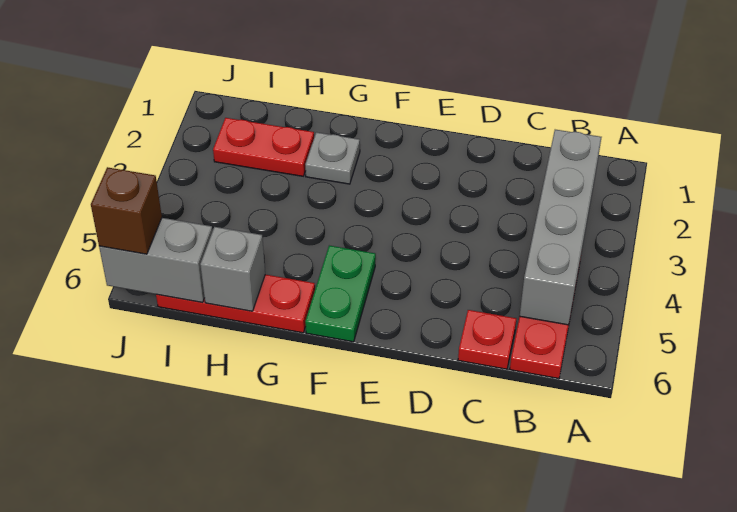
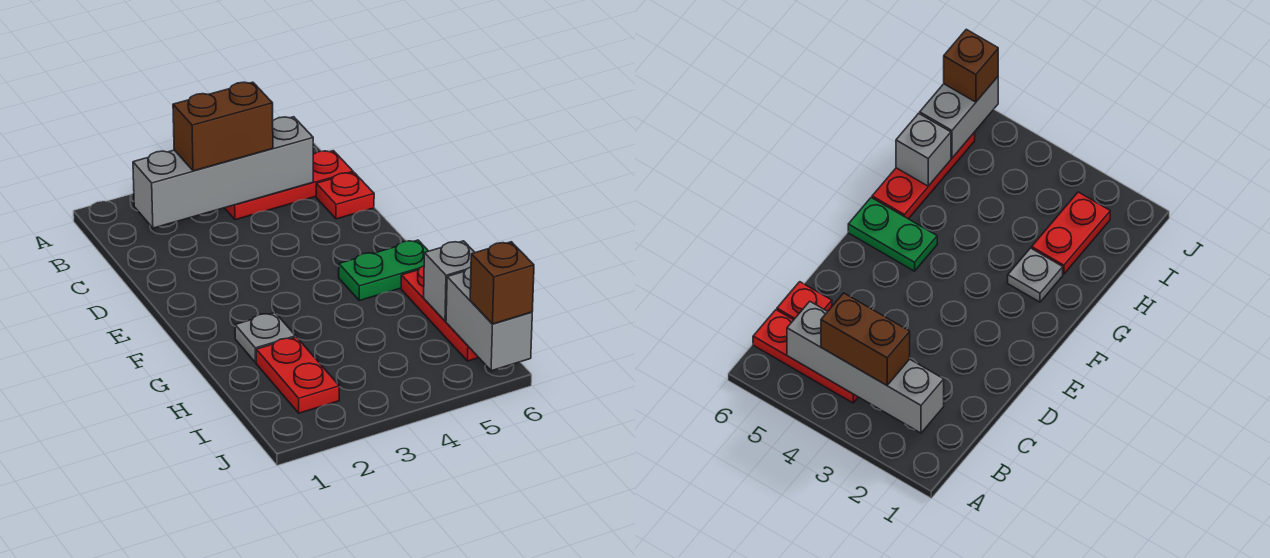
none -> brown brick B3:B4 level 3

